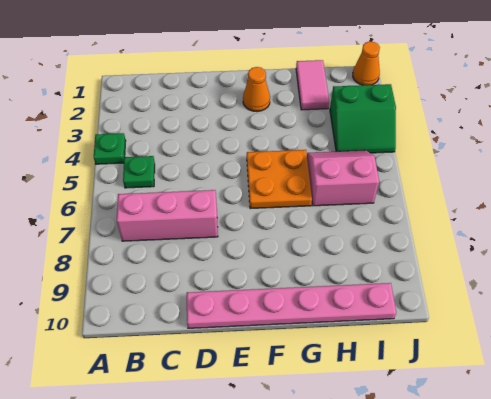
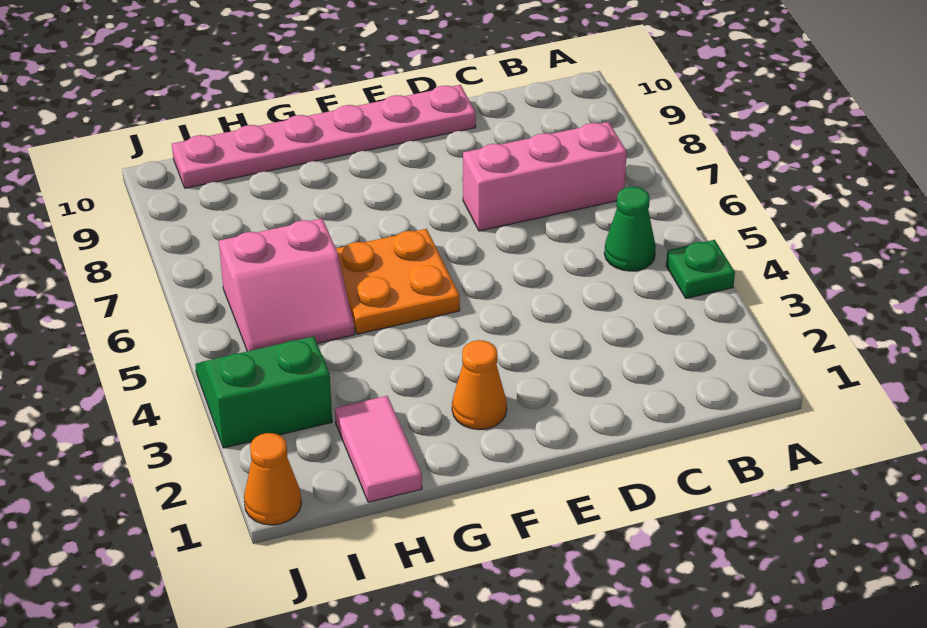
green plate B5 level 1 -> green cone B5 level 1

